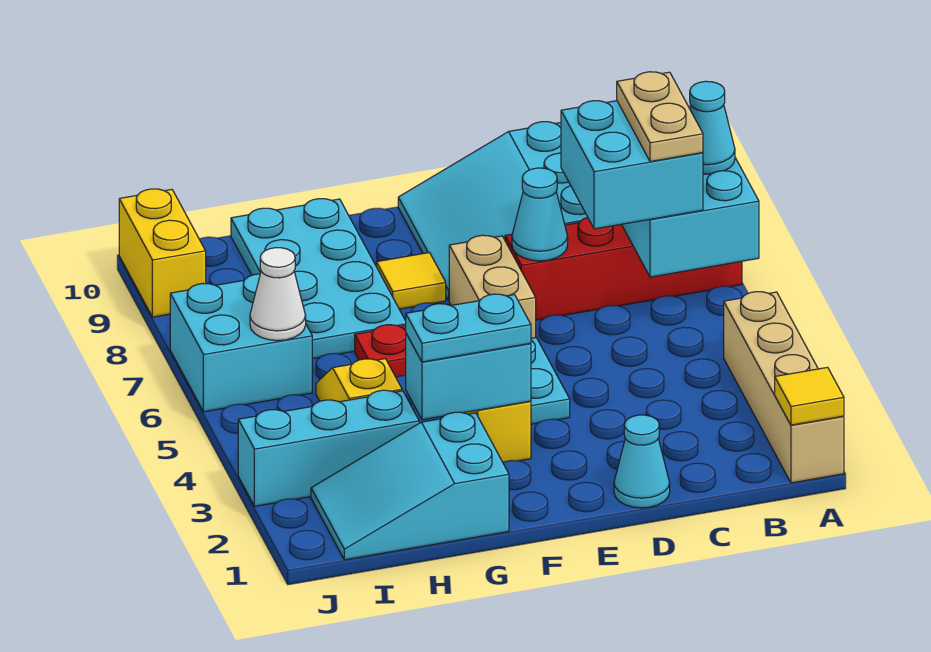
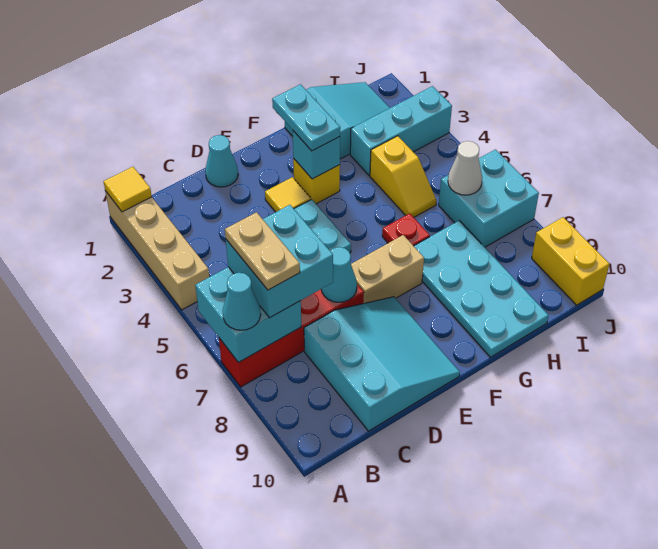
tan brick E6:E7 level 1 -> tan brick E7:F7 level 1
cyan brick F3:G3 level 2 -> cyan brick F3 level 2
cyan plate F3:G3 level 3 -> cyan plate F2:F3 level 3
yellow tile F8 level 1 -> yellow tile E3 level 1

